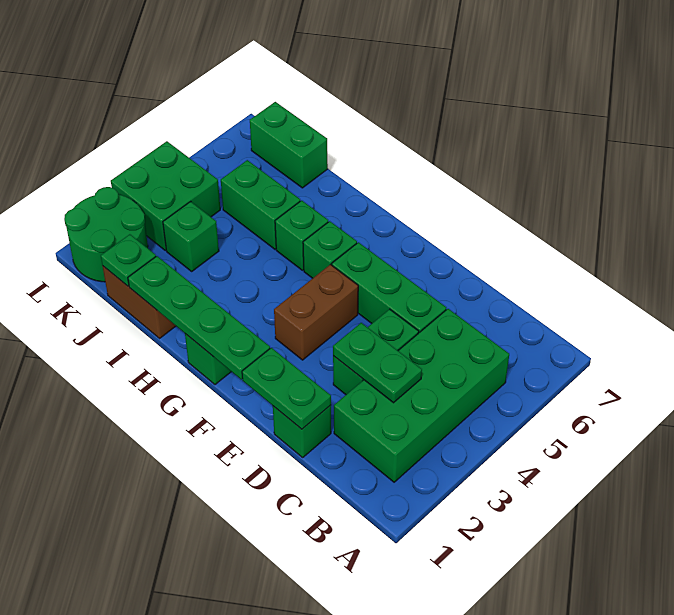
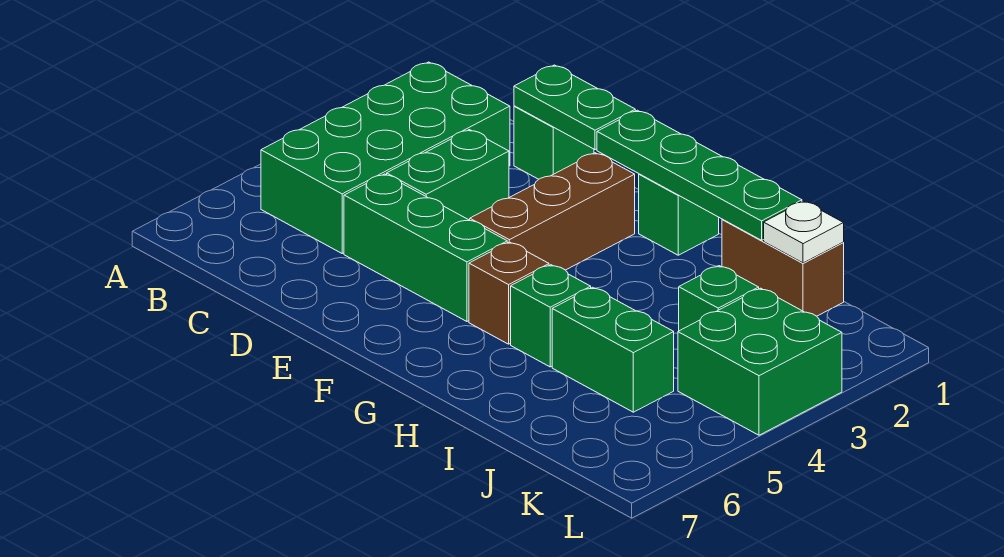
green plate C3:D3 level 2 -> none
brown brick F3:F4 level 1 -> brown brick F2:F4 level 1
green brick G5 level 1 -> brown brick G5 level 1
green plate J1 level 2 -> white plate J1 level 2
green brick J7:K7 level 1 -> none
green round brick K1:L2 level 1 -> none

